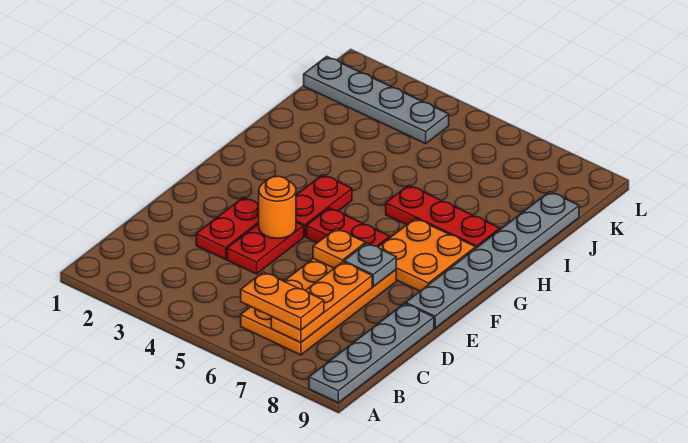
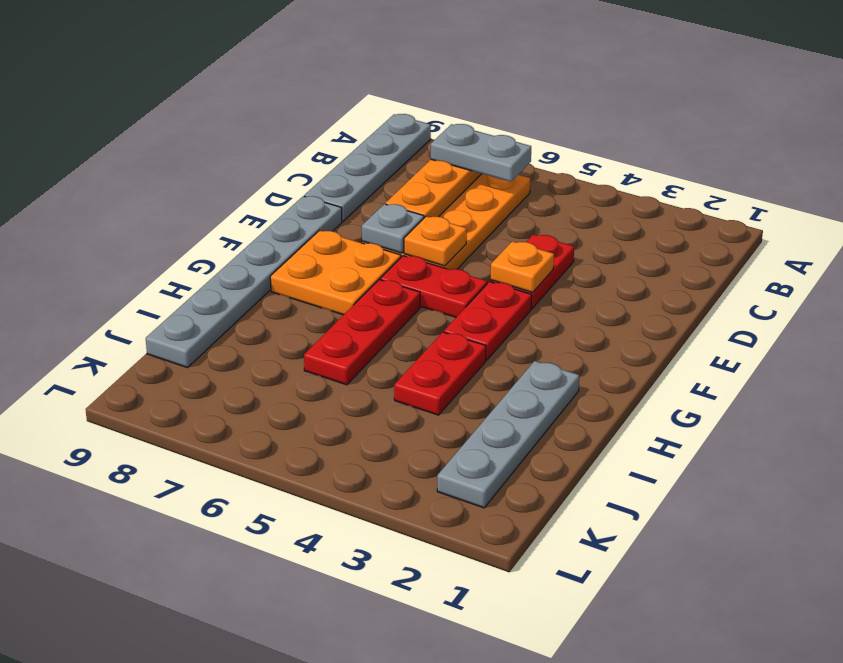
orange plate B6:B7 level 3 -> grey plate B6:B7 level 3
red plate D3:E3 level 1 -> red plate H4:I4 level 1
orange round brick E4 level 2 -> orange plate E4 level 2
red plate H6:H8 level 1 -> red plate G6:I6 level 1
grey plate K1:K4 level 1 -> grey plate H2:K2 level 1

